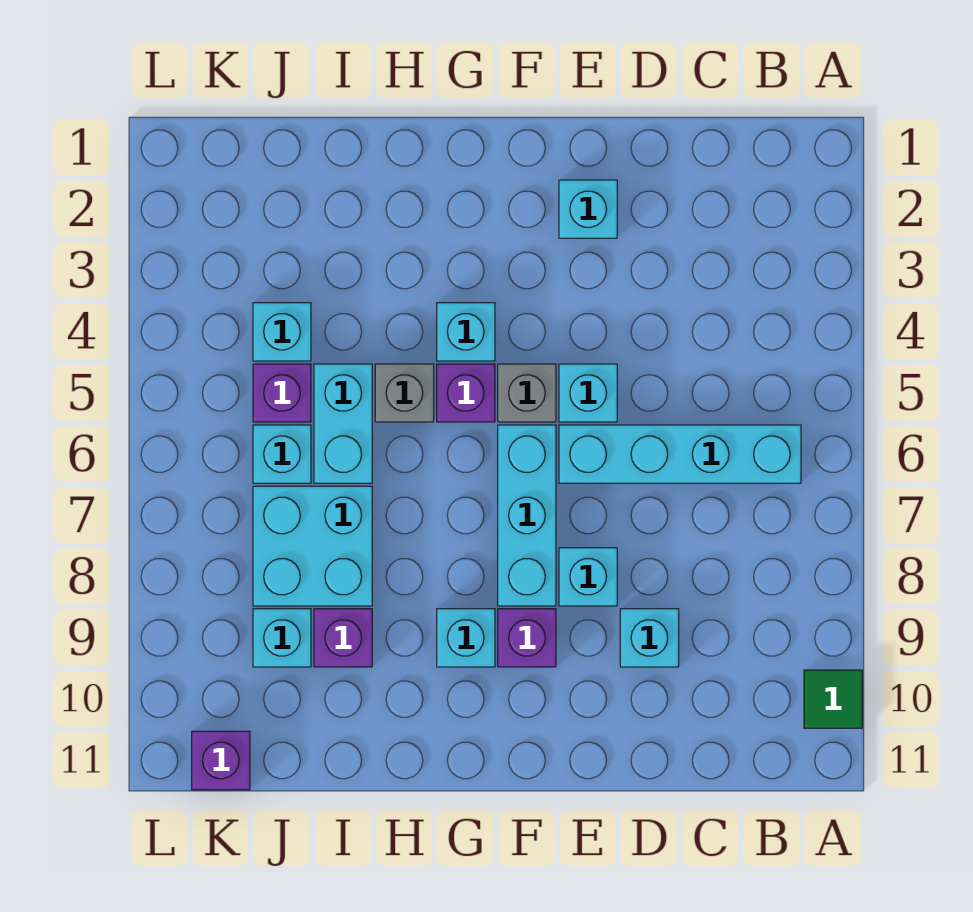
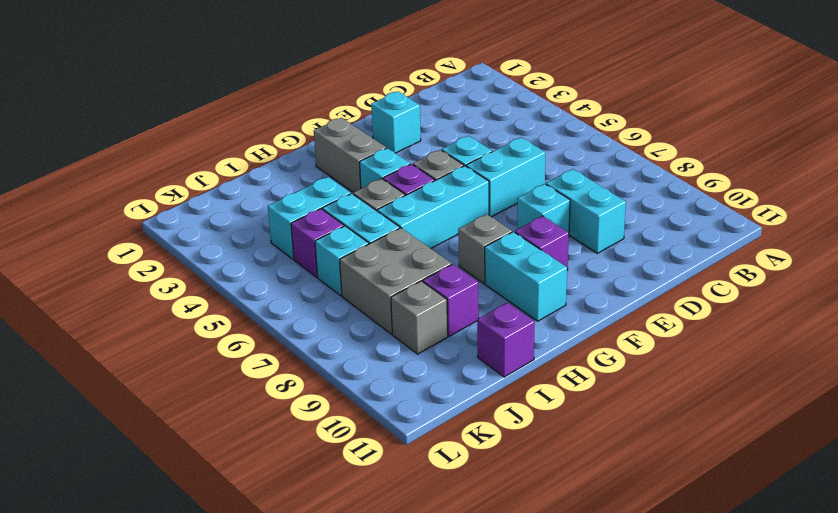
green tile A10 level 1 -> none
cyan brick B6:E6 level 1 -> cyan brick D6:E6 level 1
cyan brick D9 level 1 -> cyan brick D8:D9 level 1
cyan brick F6:F8 level 1 -> cyan brick F6:H6 level 1
none -> grey brick G2:G3 level 1
none -> grey brick G8 level 1
cyan brick G9 level 1 -> cyan brick G9:G10 level 1
cyan brick I7:J8 level 1 -> grey brick I7:J8 level 1
cyan brick J4 level 1 -> cyan brick I4:J4 level 1
cyan brick J9 level 1 -> grey brick J9 level 1
purple brick K11 level 1 -> purple brick I11 level 1

